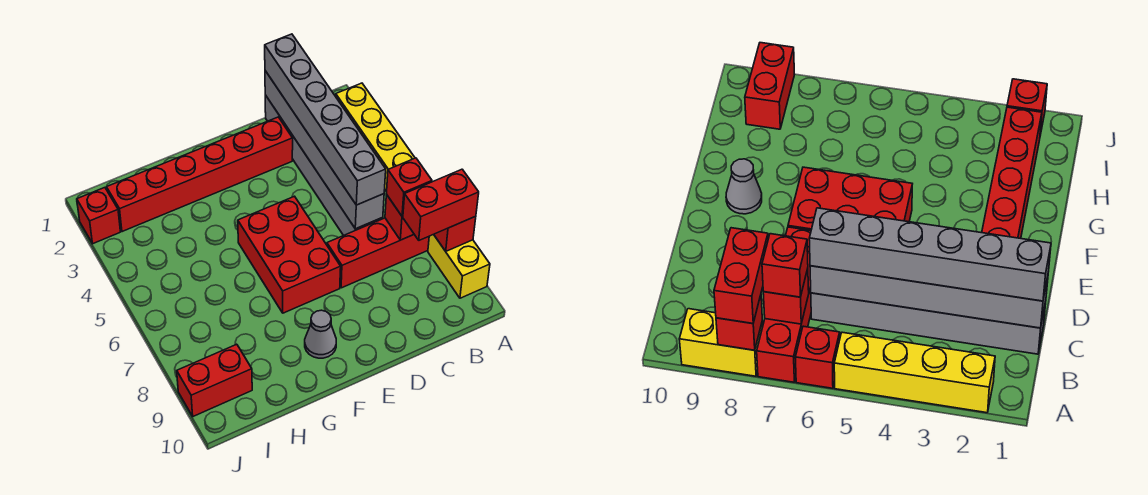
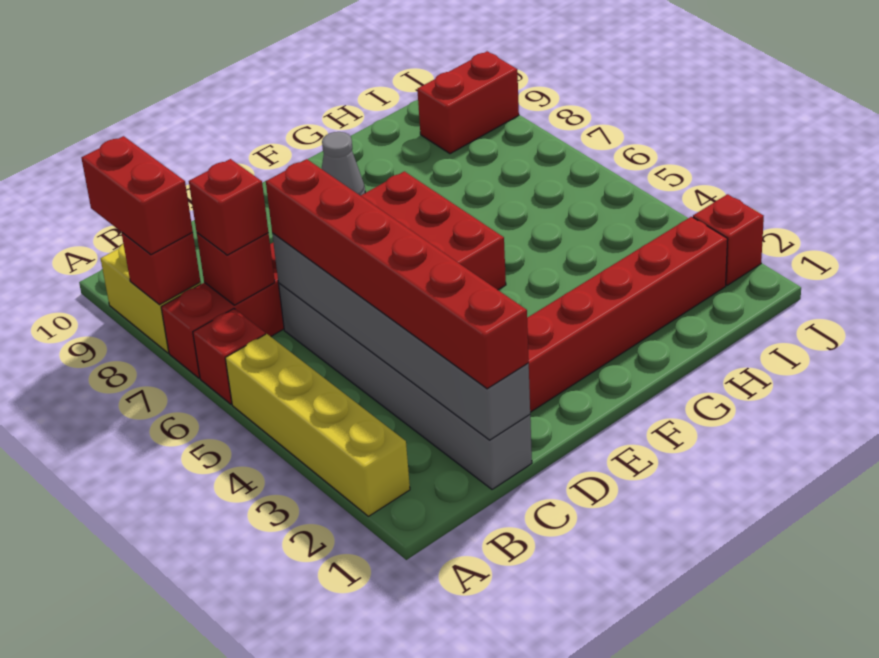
red brick A8:B8 level 3 -> red brick A8:A9 level 3
grey brick C1:C6 level 3 -> red brick C1:C6 level 3

